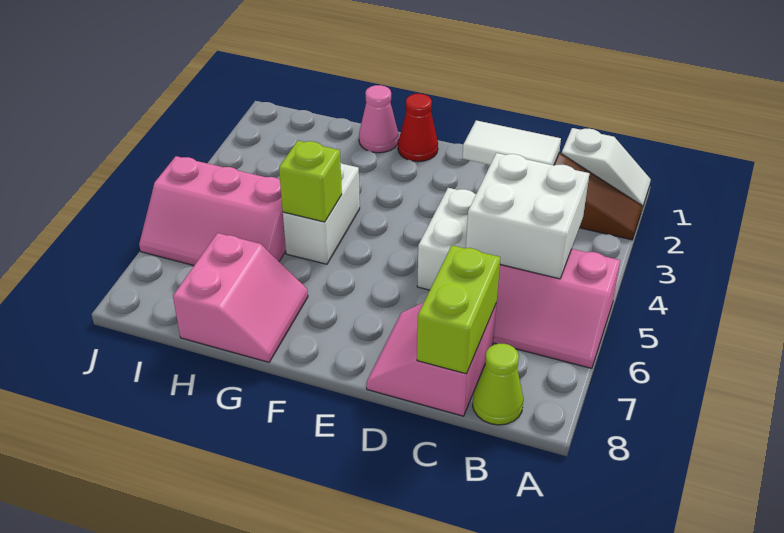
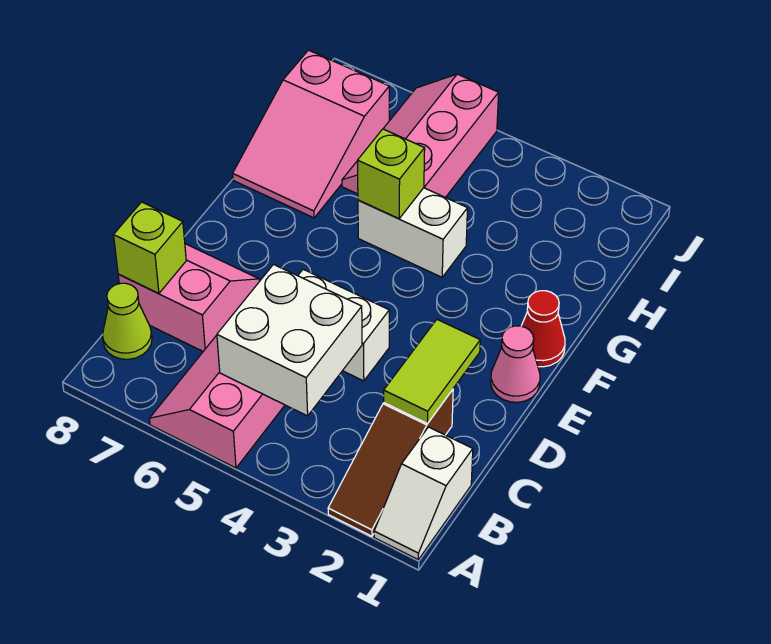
white tile C2:D2 level 2 -> lime tile C2:D2 level 2
lime brick C7:C8 level 2 -> lime brick C8 level 2
pink cone G1 level 1 -> pink cone E1 level 1
pink slope G7:H8 level 1 top H -> pink slope G7:I8 level 1 top I

